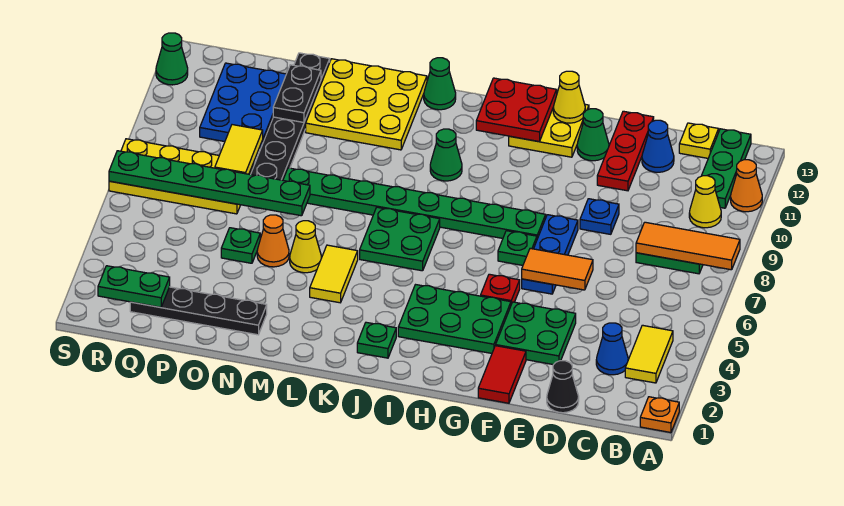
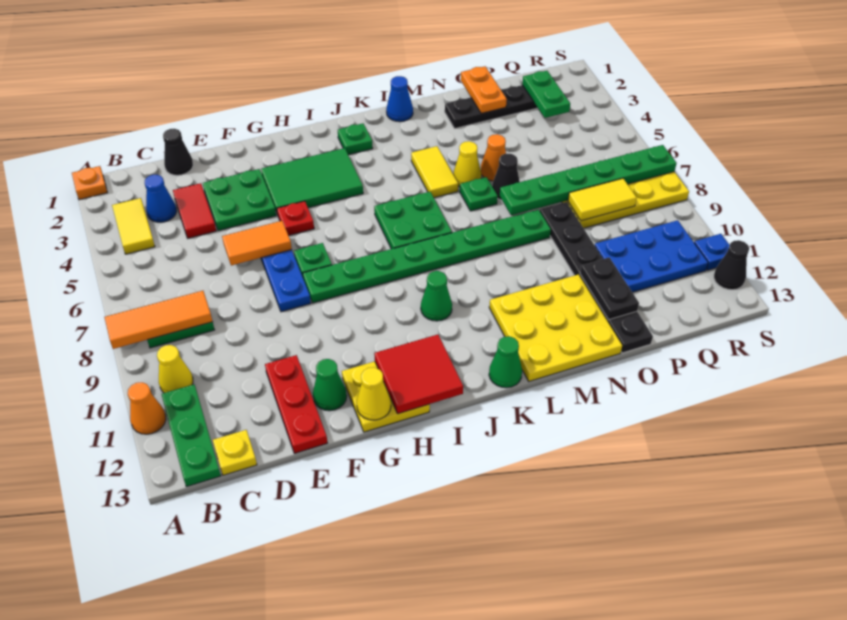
blue cone D12 level 1 -> blue cone L1 level 1
blue plate E9 level 1 -> blue plate S11 level 1
red tile F1:F2 level 1 -> red tile D3:D4 level 1
green plate G3:I4 level 1 -> green tile G3:I4 level 1
red plate H12:I13 level 2 -> red tile H12:I13 level 2
none -> black cone N6 level 1
none -> orange plate O1:O2 level 2
green plate O5 level 1 -> green plate M6 level 1
yellow tile P8:P9 level 2 -> yellow tile P8:Q8 level 2
blue plate P10:Q12 level 1 -> blue plate P10:R11 level 1
green plate Q2:R2 level 2 -> green plate Q2:Q3 level 2
green cone S12 level 1 -> black cone S12 level 1

